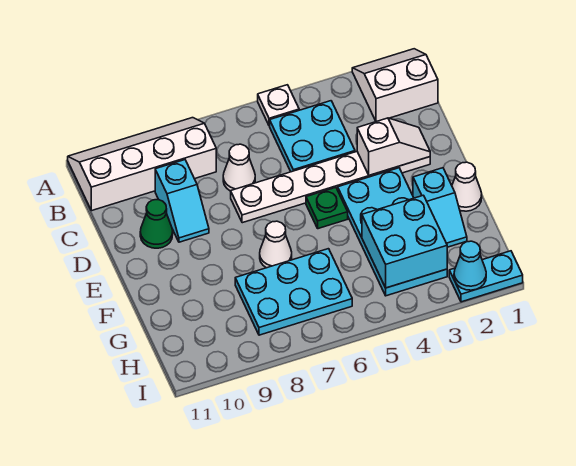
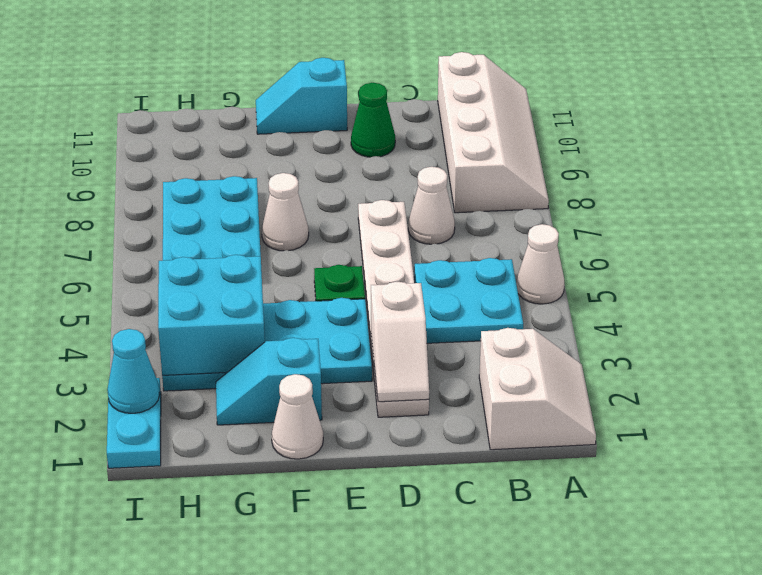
white plate A5 level 1 -> white cone A5 level 1
cyan slope C9:D9 level 1 top C -> cyan slope E11:F11 level 1 top E

